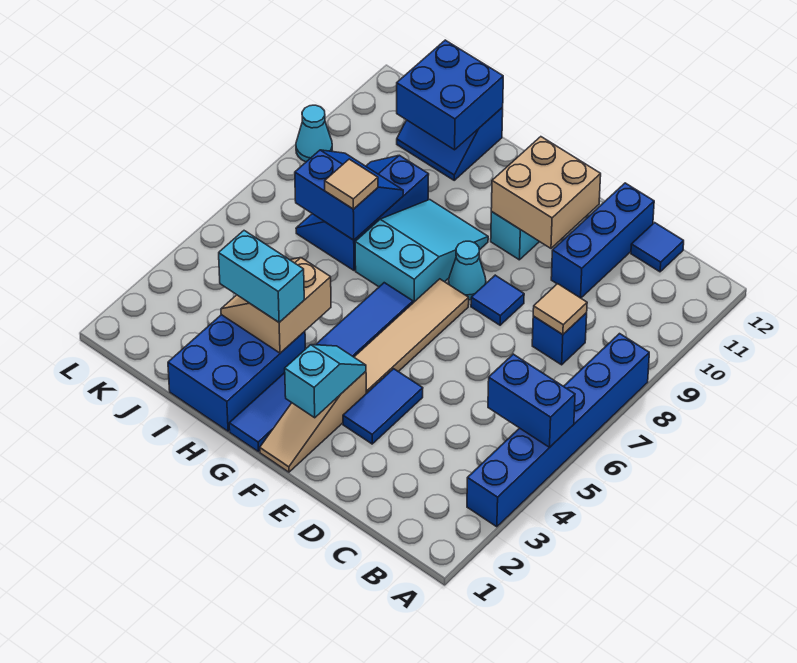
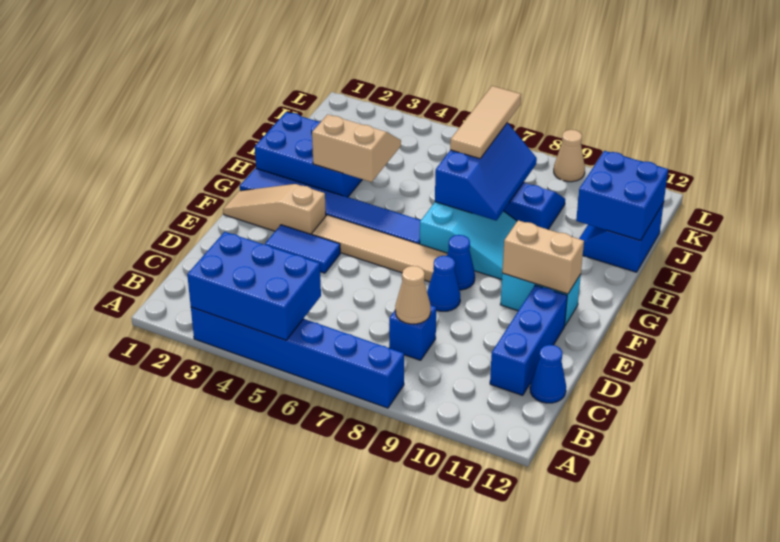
blue brick A5:B5 level 2 -> blue brick A3:B5 level 2
tan tile C8 level 2 -> tan cone C8 level 2
blue tile C12 level 1 -> blue cone C12 level 1
blue brick D10:D12 level 1 -> blue brick C11:E11 level 1
blue tile E8 level 1 -> blue cone E8 level 1
tan brick E10:F11 level 2 -> tan brick F10:F11 level 2
cyan slope F2:F3 level 2 top 2 -> none
cyan cone F8 level 1 -> blue cone F8 level 1
cyan brick H3:I3 level 3 -> none
blue slope I7:J8 level 2 top 7 -> blue slope H7:J8 level 2 top 7
tan tile I7 level 3 -> tan tile I7:K7 level 3
cyan cone L9 level 1 -> tan cone L9 level 1

